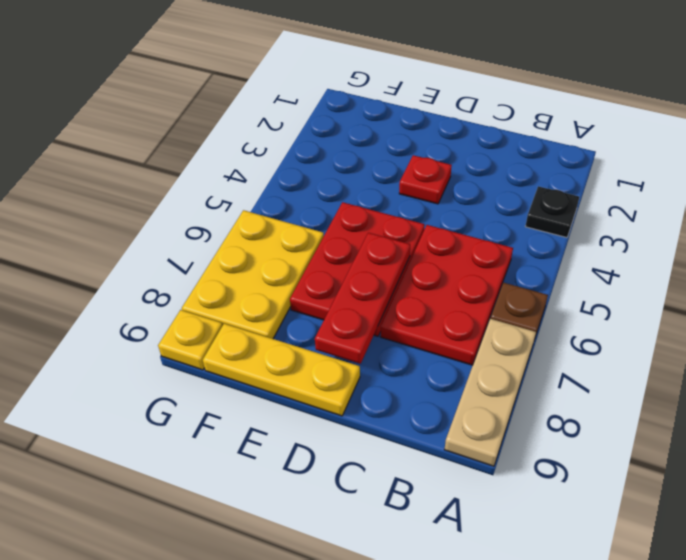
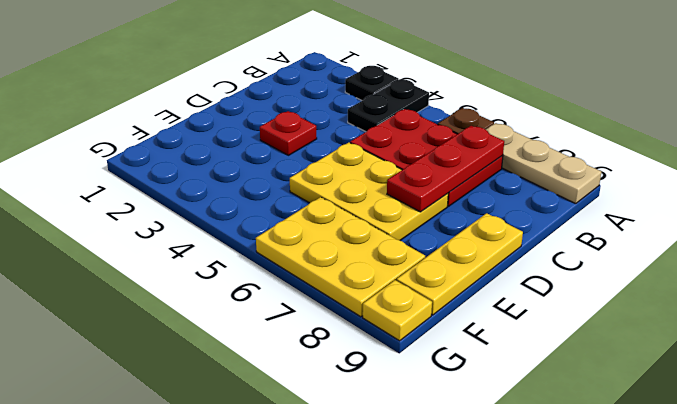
none -> black plate A4:B4 level 1
red plate D5:E7 level 1 -> yellow plate D5:E7 level 1
red plate D6:D8 level 2 -> red plate B7:D7 level 2

